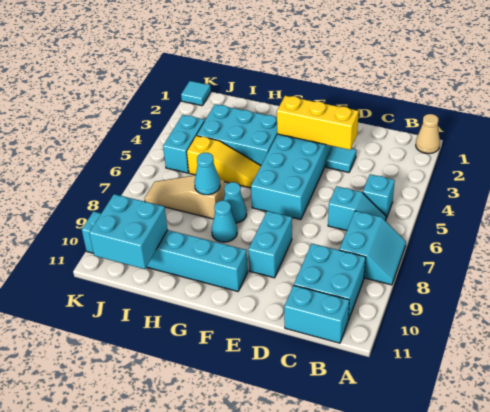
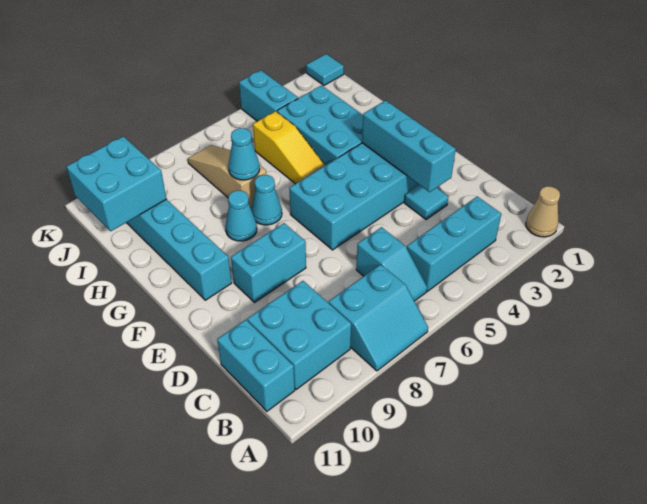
cyan brick B5 level 1 -> cyan brick B3:B5 level 1
yellow brick D3:F3 level 2 -> cyan brick D3:F3 level 2
cyan brick J4:J5 level 1 -> cyan brick J4:K4 level 1

